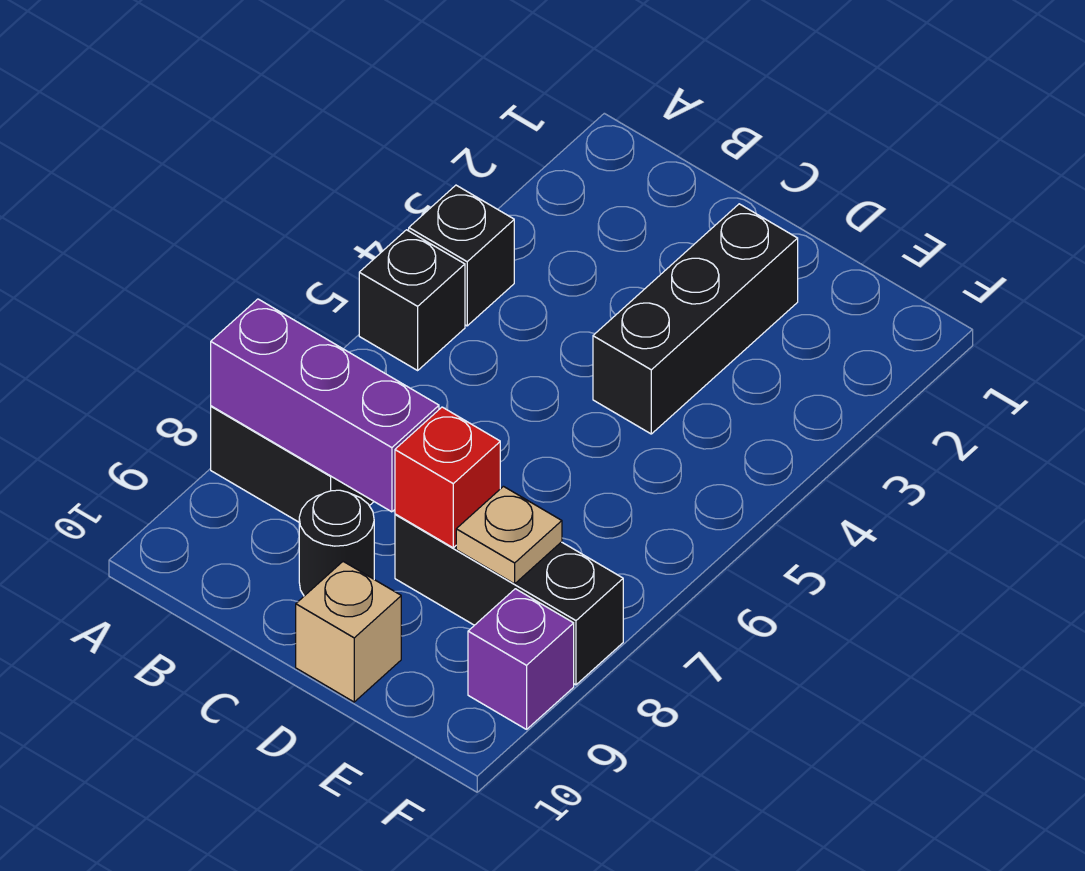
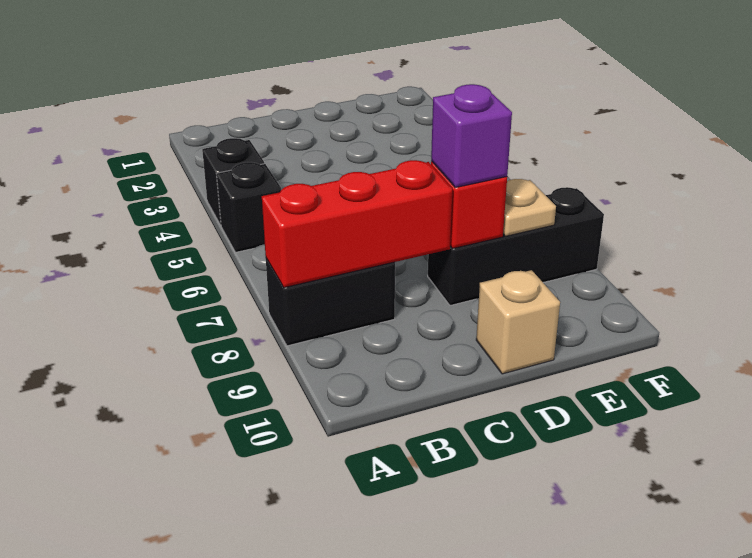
purple brick A8:C8 level 2 -> red brick A8:C8 level 2
black round brick C9 level 1 -> none
black brick D2:D4 level 1 -> none
purple brick F9 level 1 -> purple brick D8 level 3

